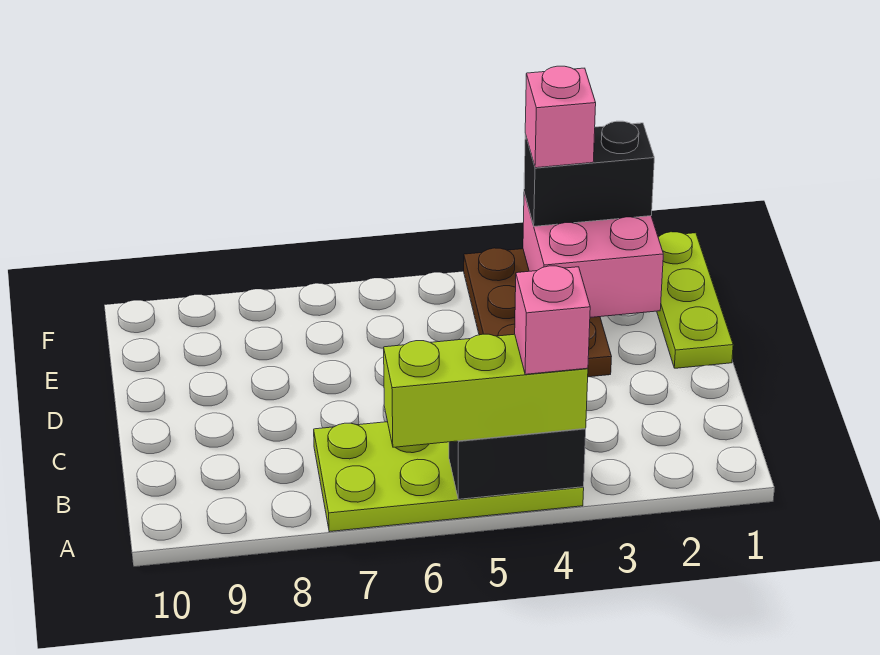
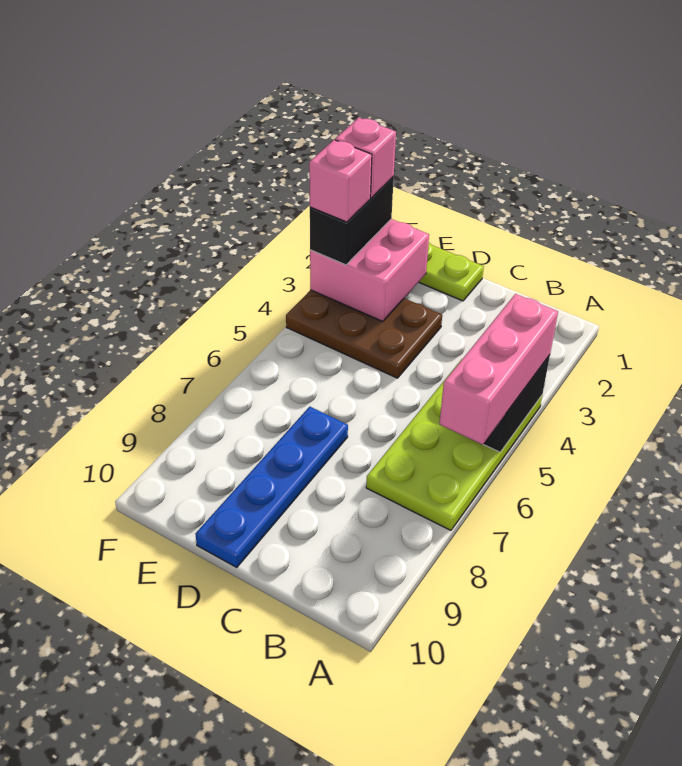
lime brick A4:A6 level 3 -> pink brick A4:A6 level 3
pink brick A4 level 4 -> pink brick F2 level 4
none -> blue plate D7:D10 level 1

